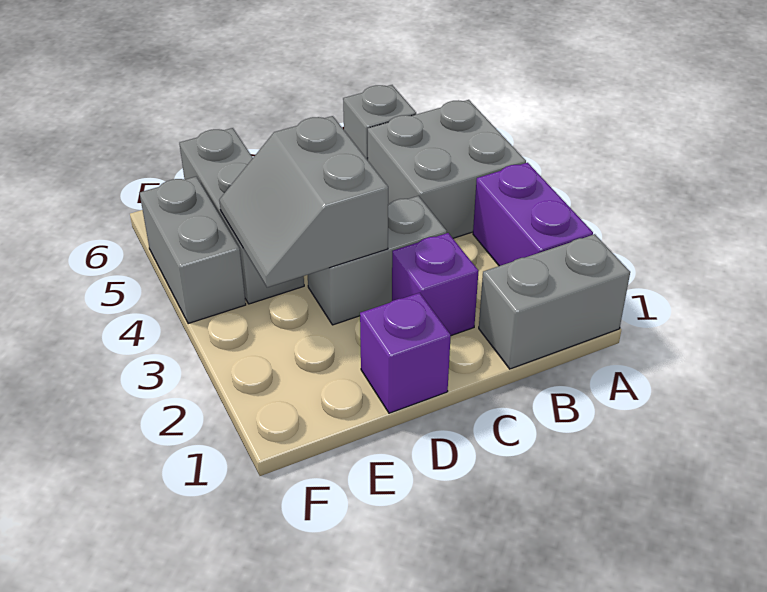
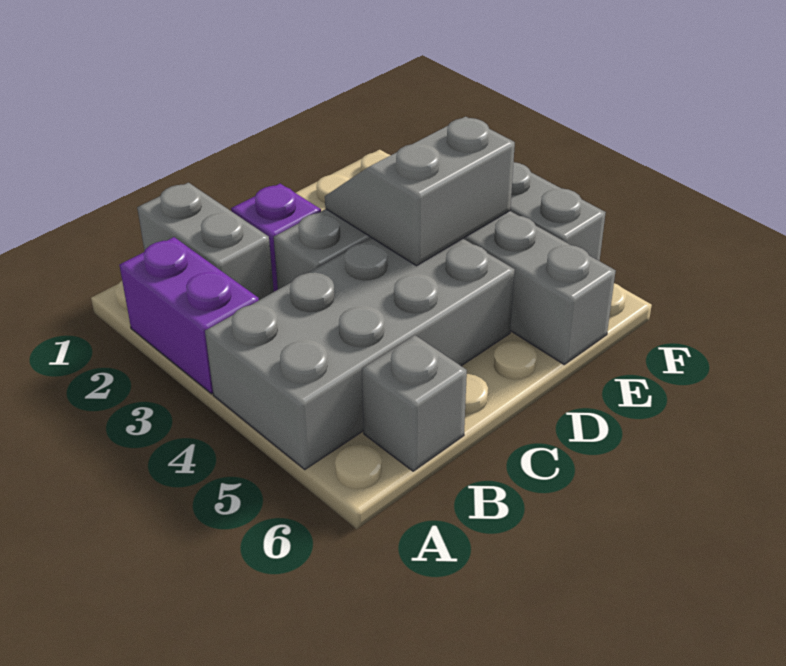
grey brick A1:B1 level 1 -> grey brick B1:B2 level 1
grey brick A4:B5 level 1 -> grey brick A4:D5 level 1
purple brick D1 level 1 -> none
grey slope D3:E4 level 2 top D -> grey slope D3:E4 level 2 top 4

